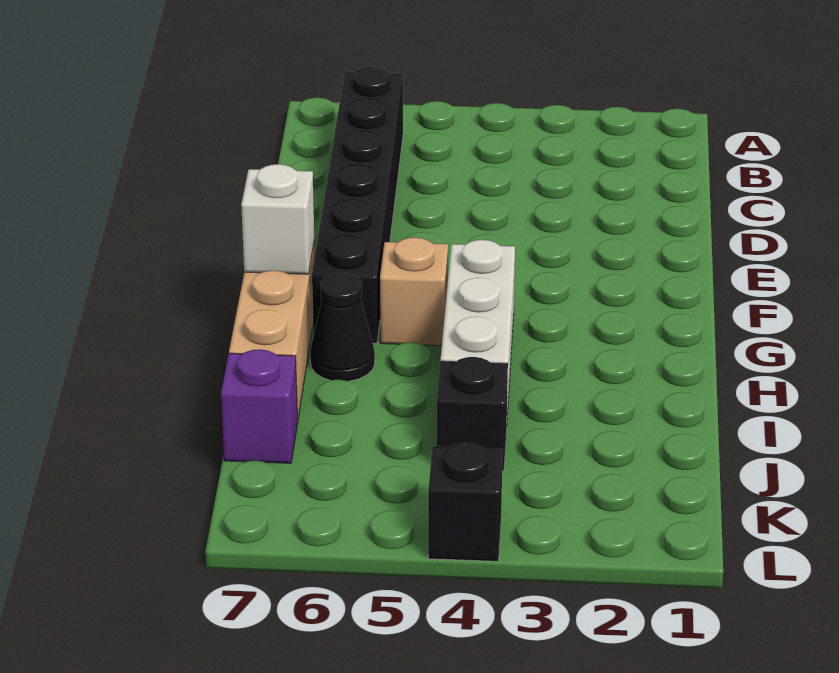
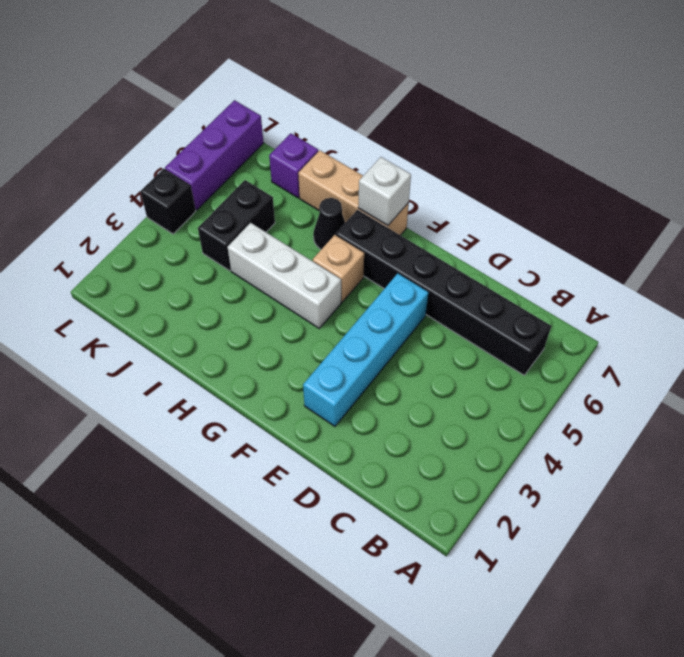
none -> cyan brick E2:E5 level 1
black brick J4 level 1 -> black brick J4:J5 level 1
none -> purple brick L5:L7 level 1

